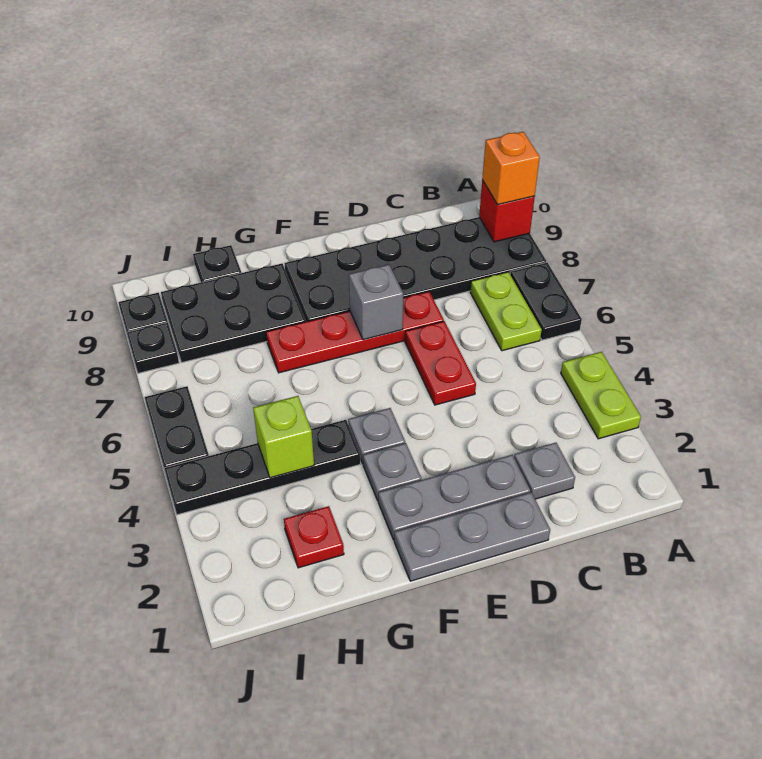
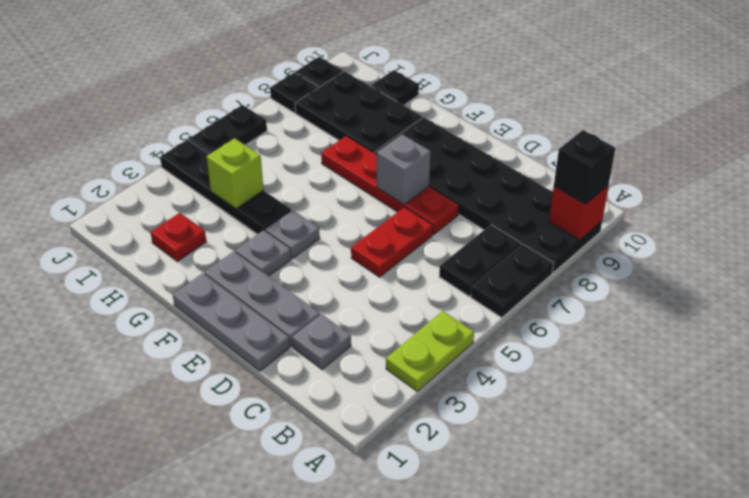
orange brick A9 level 3 -> black brick A9 level 3
lime plate B6:B7 level 1 -> black plate B6:B7 level 1

